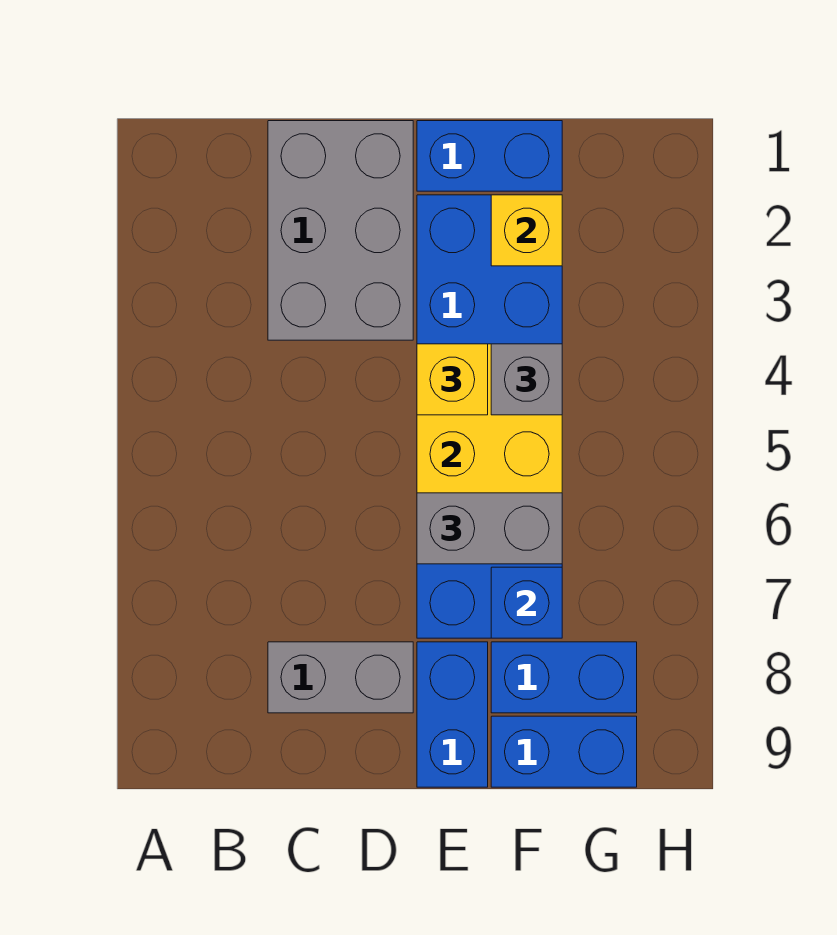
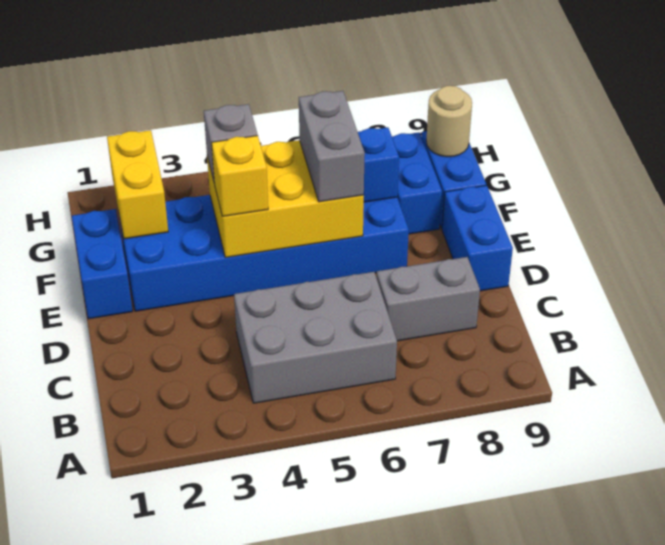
grey brick C1:D3 level 1 -> grey brick B4:C6 level 1
grey brick C8:D8 level 1 -> grey brick C7:C8 level 1
blue brick E8:E9 level 1 -> blue brick D9:E9 level 1
yellow brick F2 level 2 -> yellow brick F2:G2 level 2
none -> tan round brick G9 level 2

